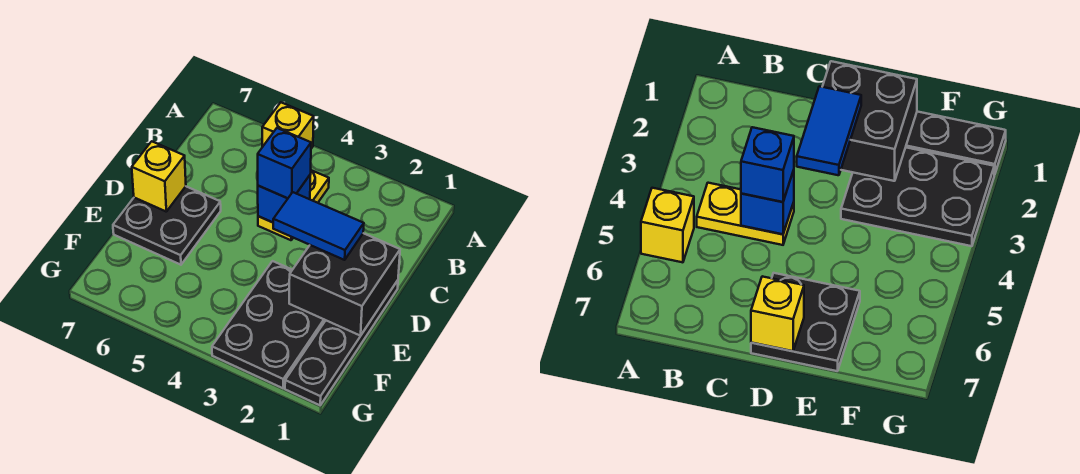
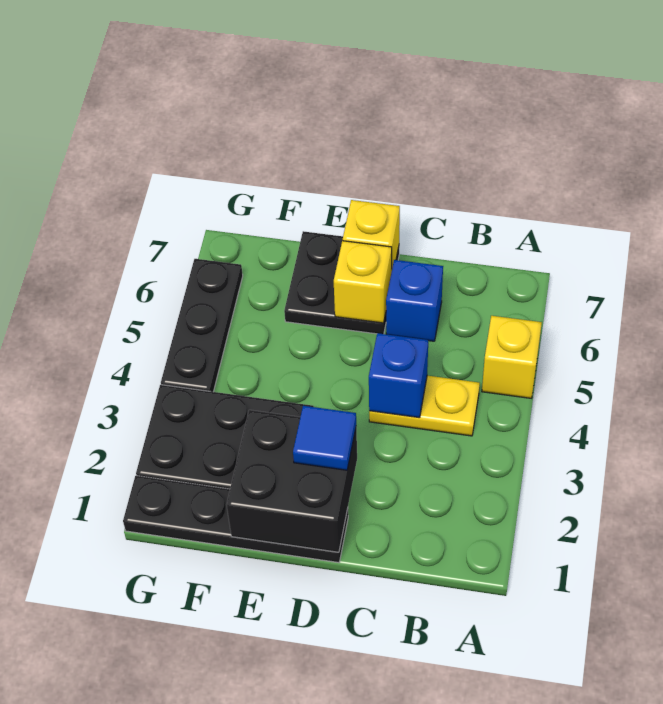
blue brick C4 level 3 -> blue brick C6 level 1
blue tile D2:D3 level 3 -> blue tile D2 level 3
none -> yellow brick D6 level 2
none -> black plate G4:G6 level 1

